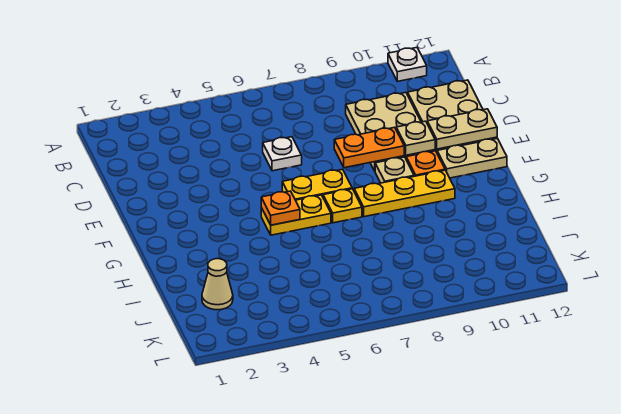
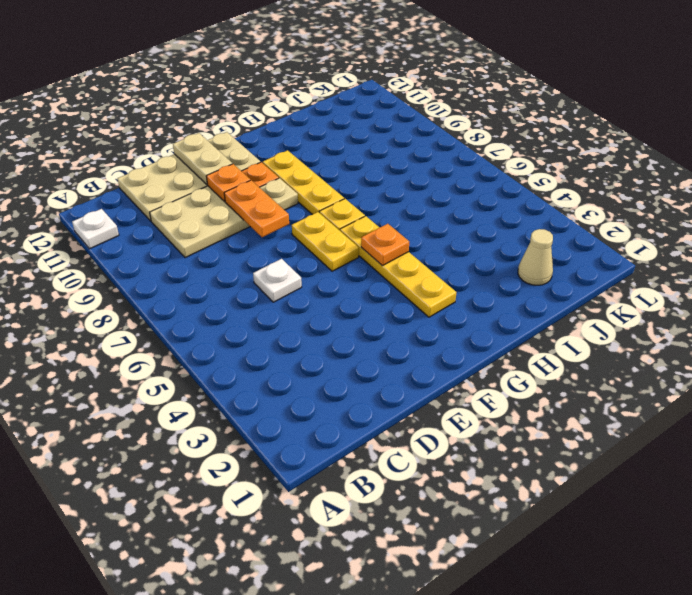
tan plate E10 level 2 -> orange plate E10 level 2
yellow plate G5:G6 level 1 -> yellow plate G3:G6 level 1

